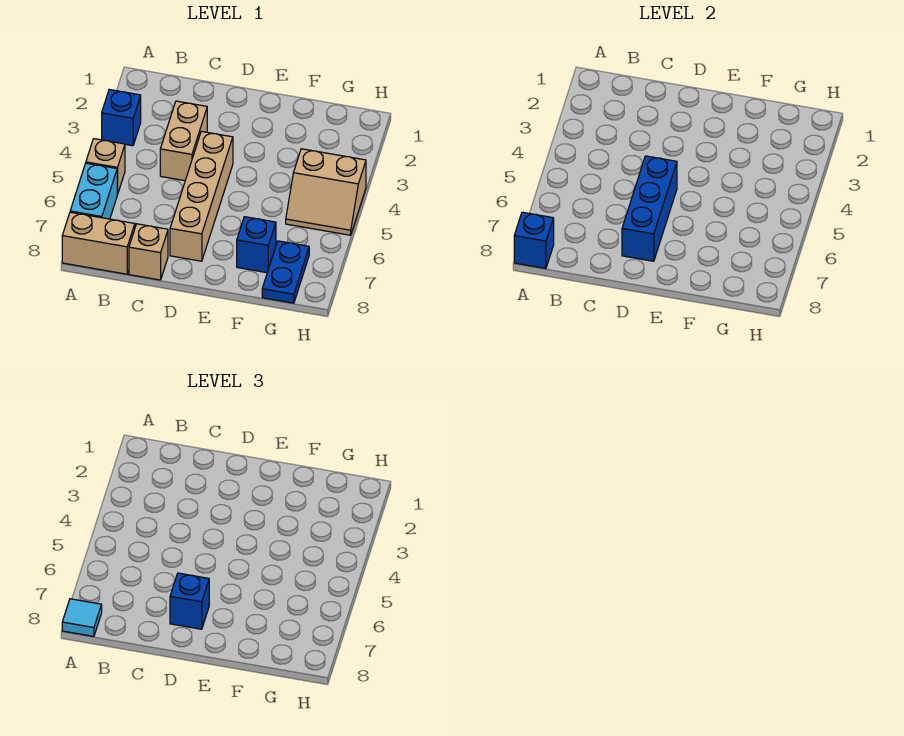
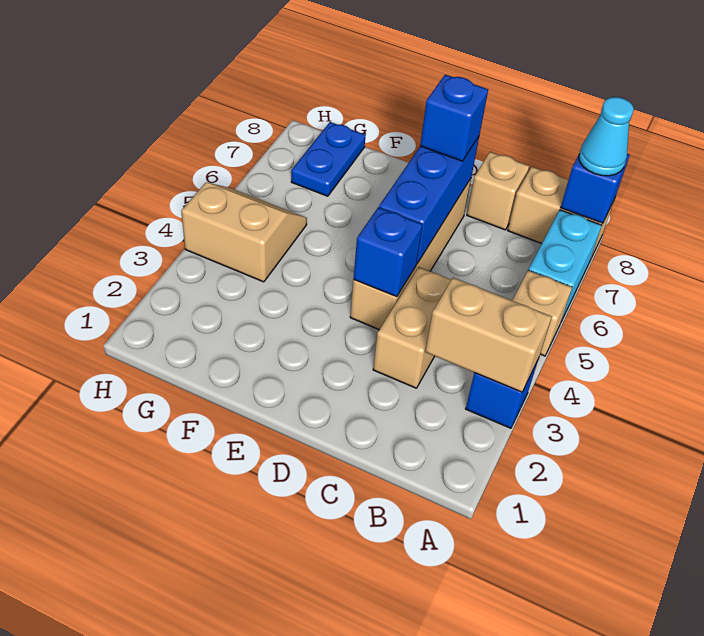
none -> tan brick A3:B3 level 2
cyan tile A8 level 3 -> cyan cone A8 level 3
blue brick F7 level 1 -> blue brick D4 level 2

